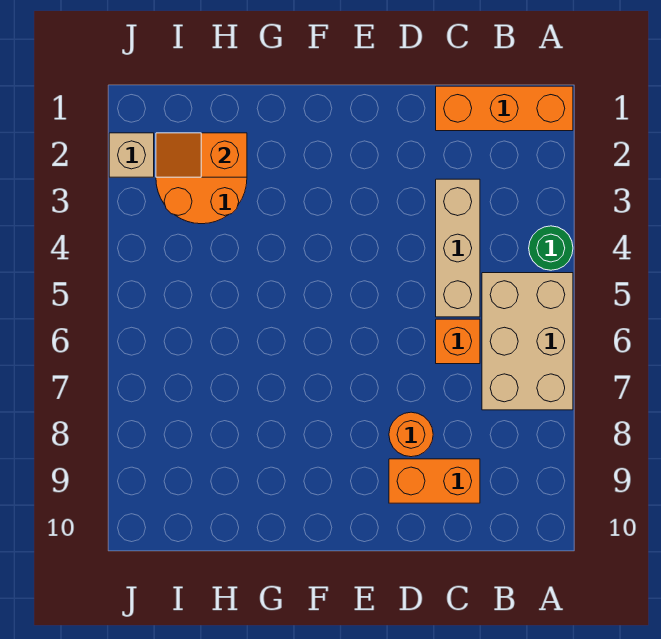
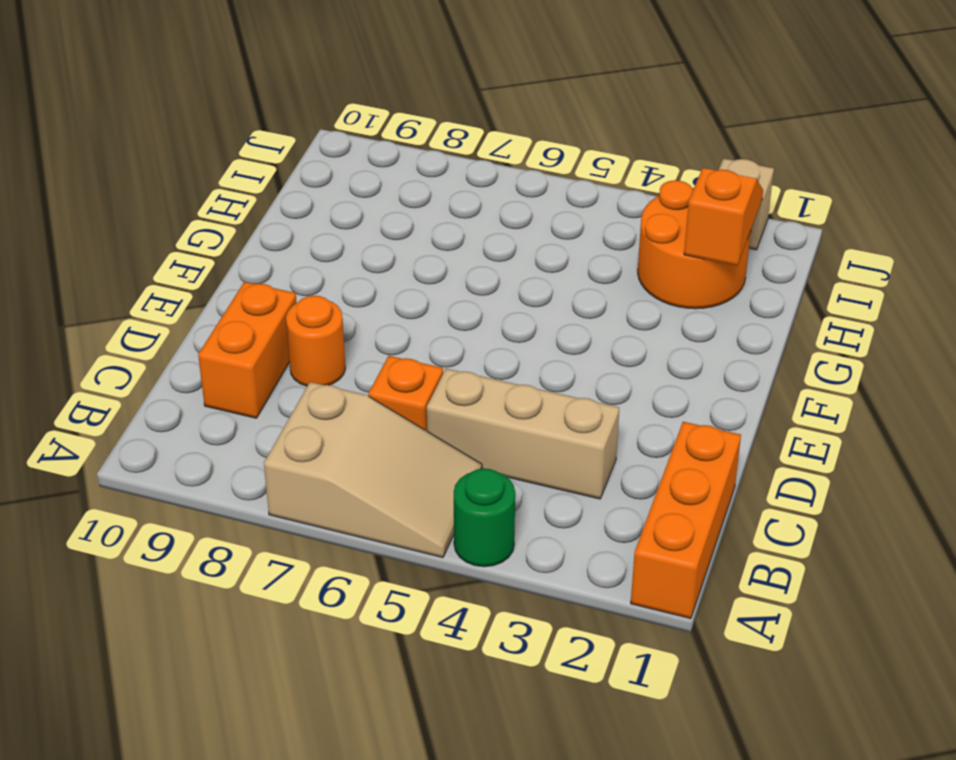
tan brick A5:B7 level 1 -> tan slope A5:B7 level 1 top 7

